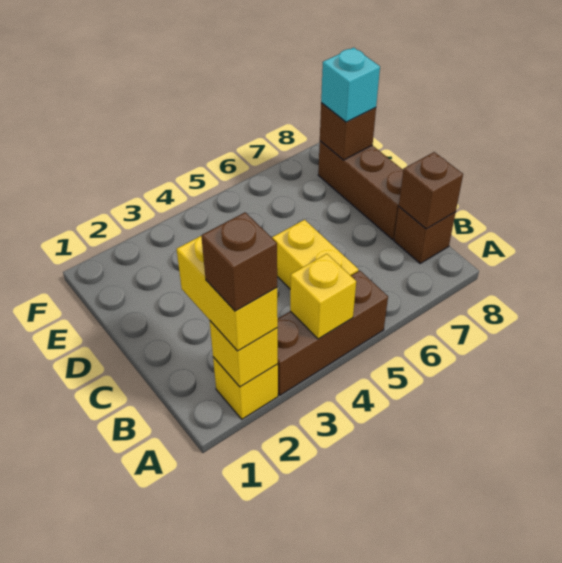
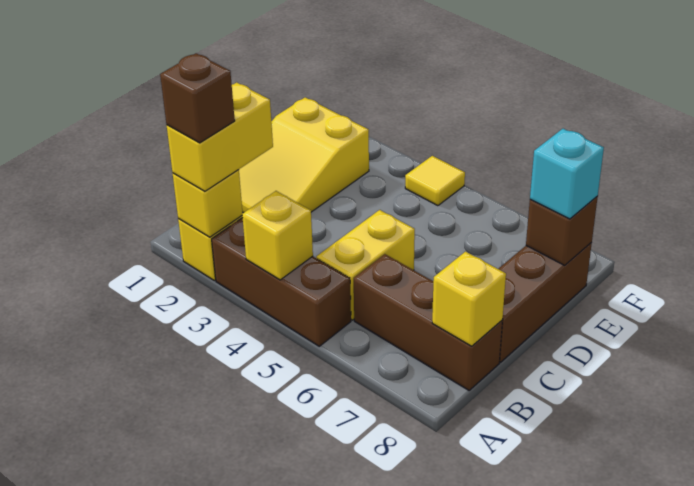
brown brick B8 level 1 -> brown brick B6:B8 level 1
brown brick B8 level 2 -> yellow brick B8 level 2
none -> yellow slope C1:E2 level 1 top E
none -> yellow tile F4 level 1

